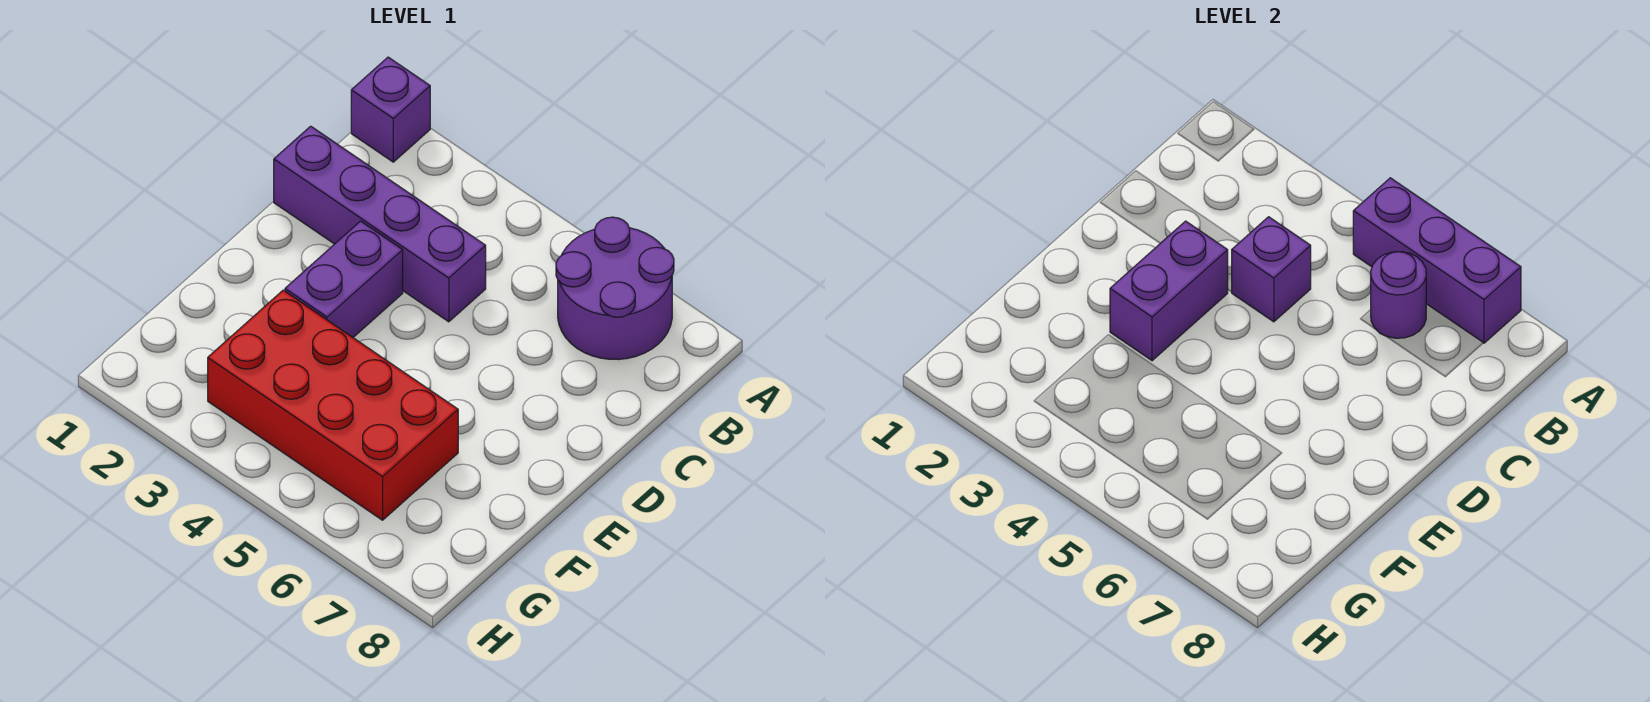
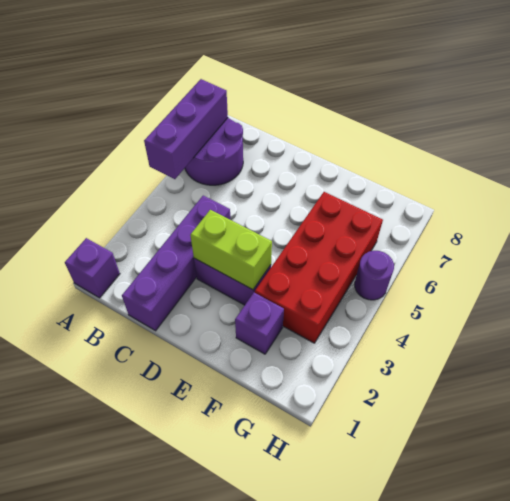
purple round brick B6 level 2 -> purple round brick H5 level 1
purple brick C4 level 2 -> purple brick F2 level 1
purple brick D3:E3 level 2 -> lime brick D3:E3 level 2

